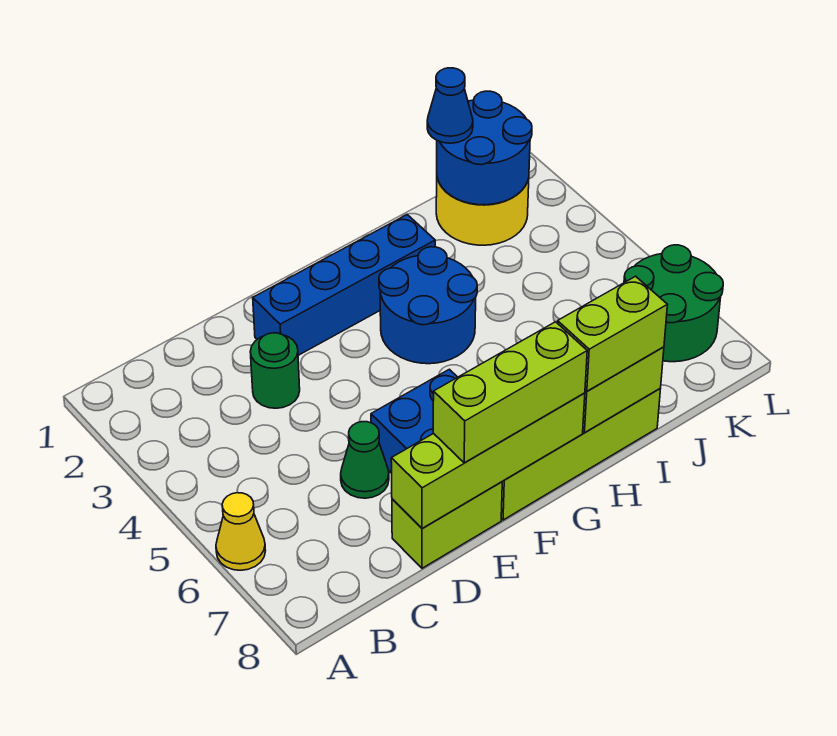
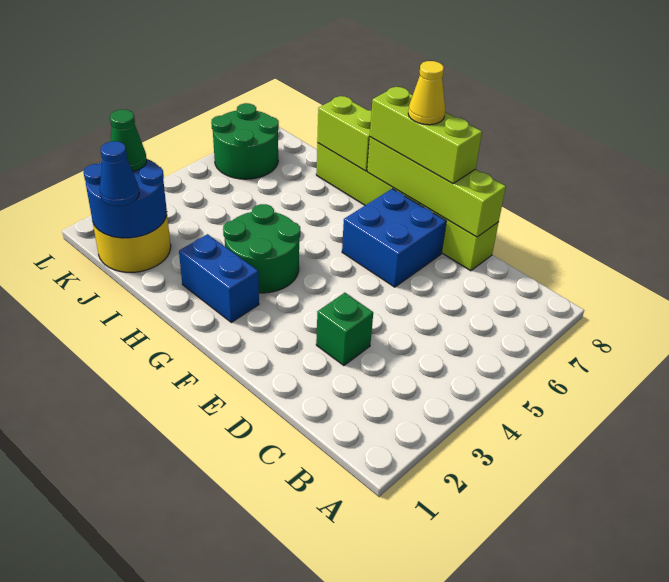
yellow cone A6 level 1 -> yellow cone F8 level 4
green round brick D3 level 1 -> green brick D3 level 1
green cone D6 level 1 -> green cone K2 level 3
blue brick E2:H2 level 1 -> blue brick G2:H2 level 1
blue round brick G3:H4 level 1 -> green round brick G3:H4 level 1
lime brick H8:I8 level 3 -> none

